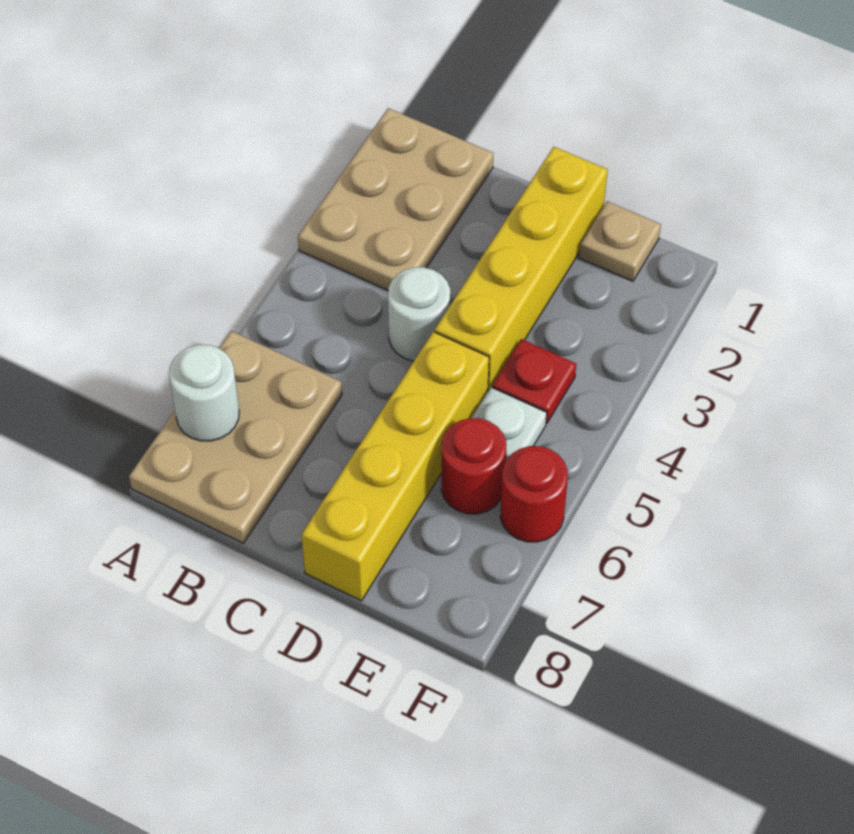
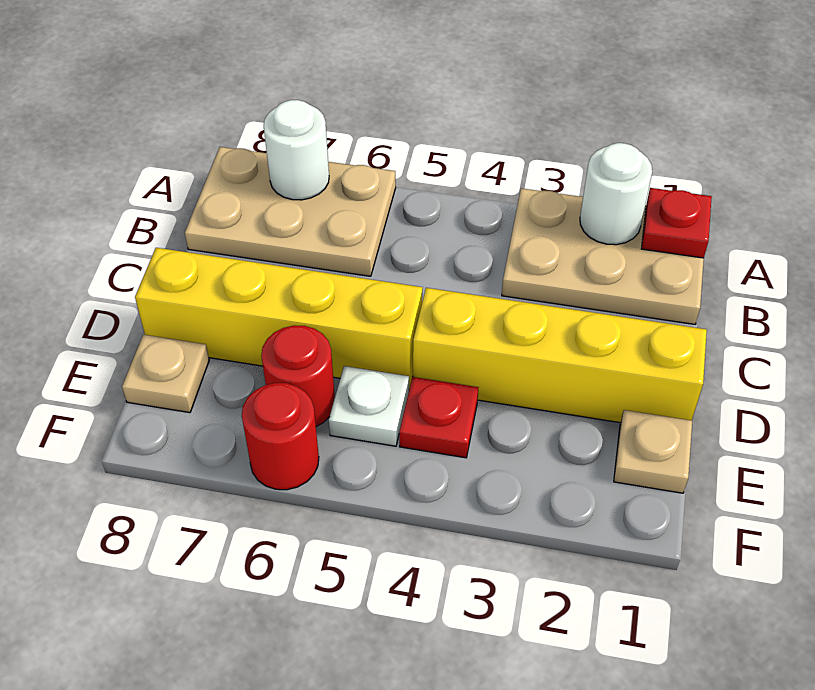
none -> red plate A1 level 2
white round brick C4 level 1 -> white round brick A2 level 2
none -> tan plate E8 level 1

